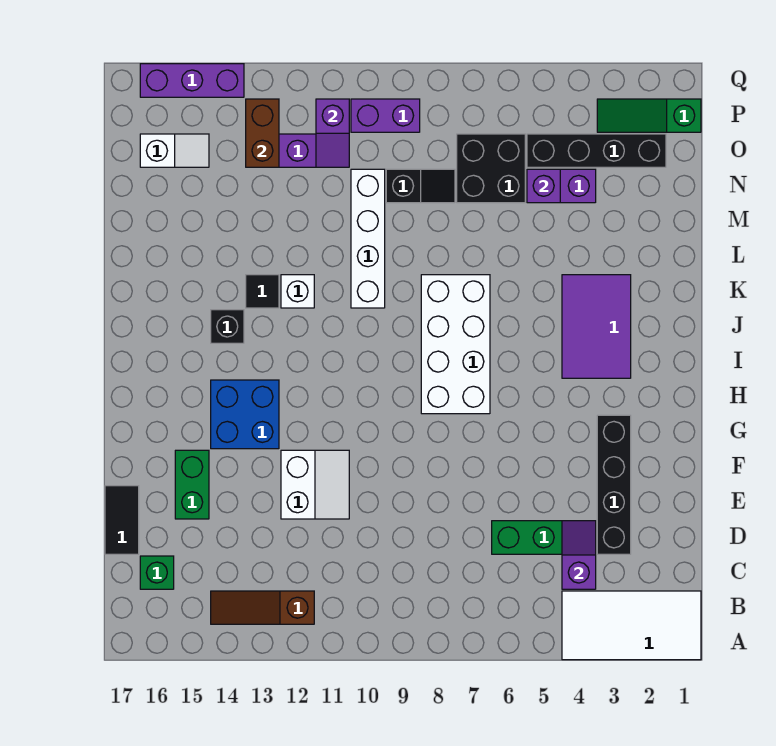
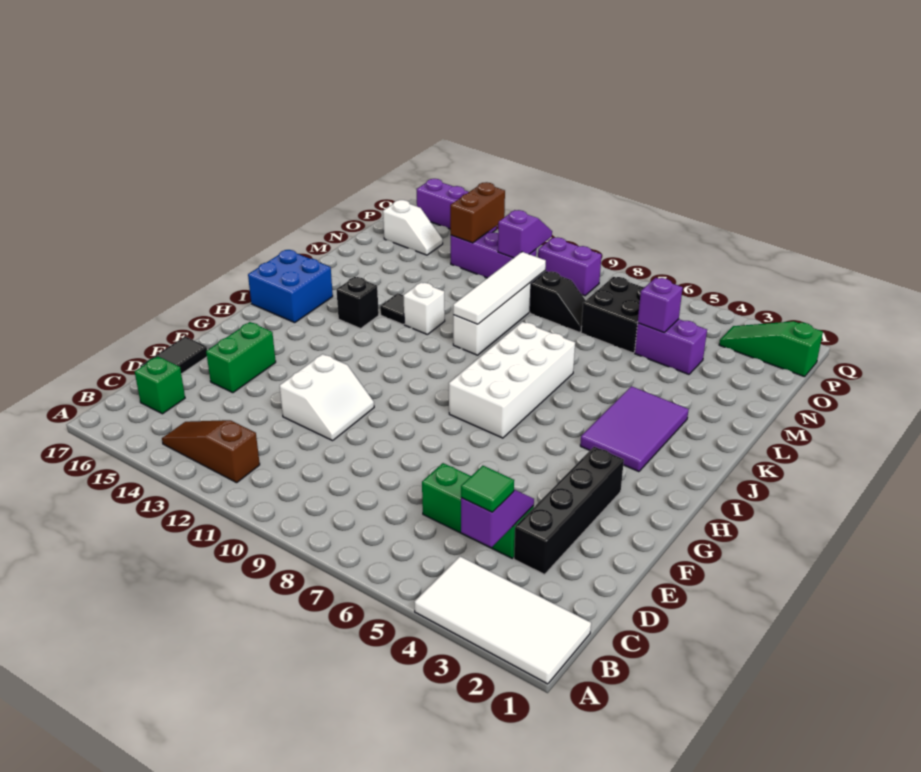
none -> green tile C4 level 3
blue brick G13:H14 level 1 -> blue brick I16:J17 level 1
none -> white tile K10:N10 level 2
black brick O2:O5 level 1 -> none
purple slope O11:P11 level 2 top P -> purple slope O11:P11 level 2 top O

